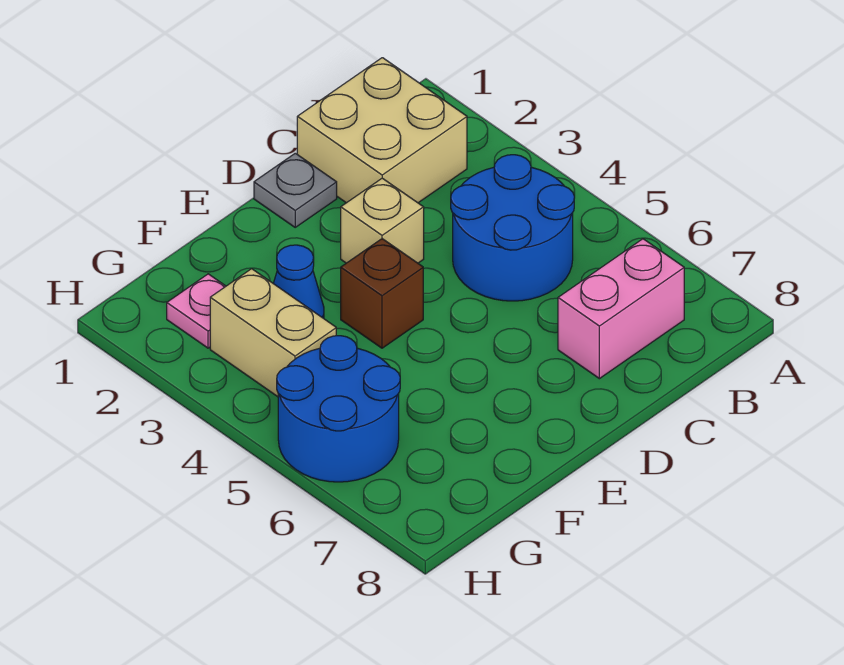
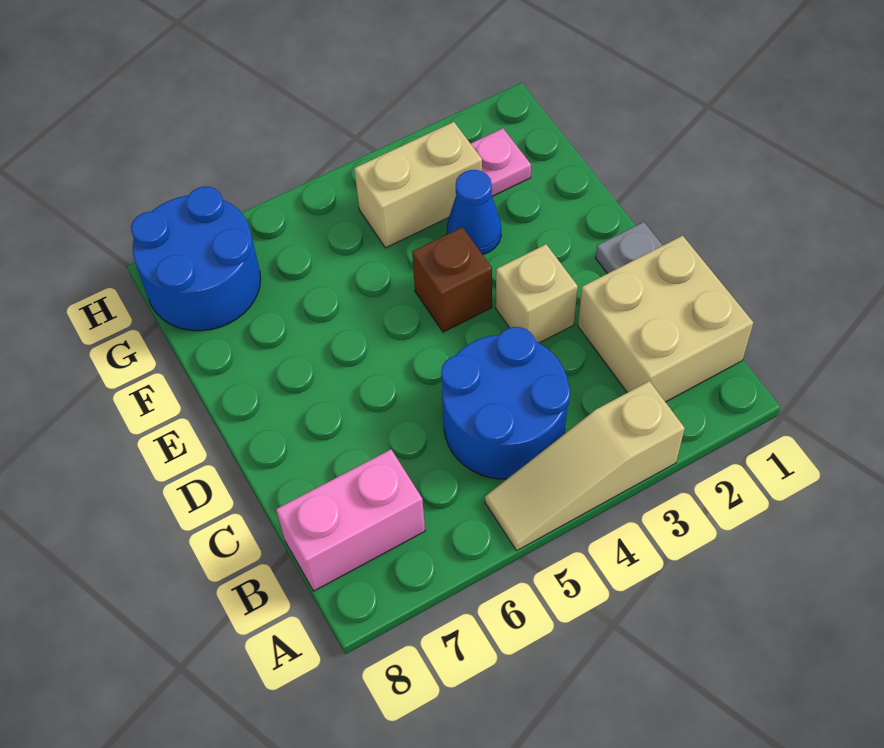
none -> tan slope A3:A5 level 1 top 3
pink brick B7:C7 level 1 -> pink brick B7:B8 level 1
blue round brick G5:H6 level 1 -> blue round brick G7:H8 level 1

